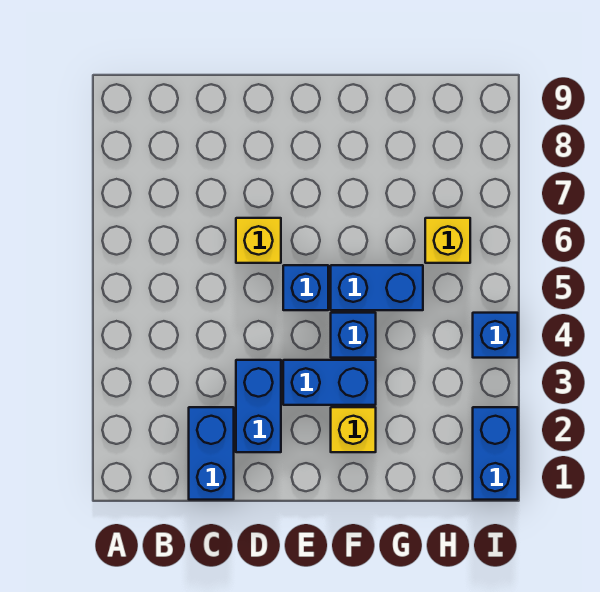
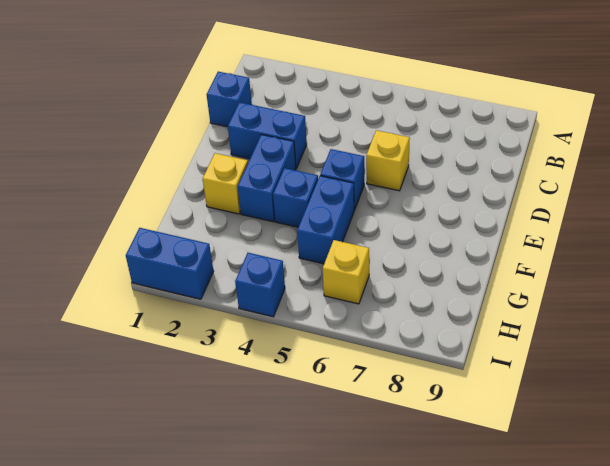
blue brick C1:C2 level 1 -> blue brick C1 level 1

